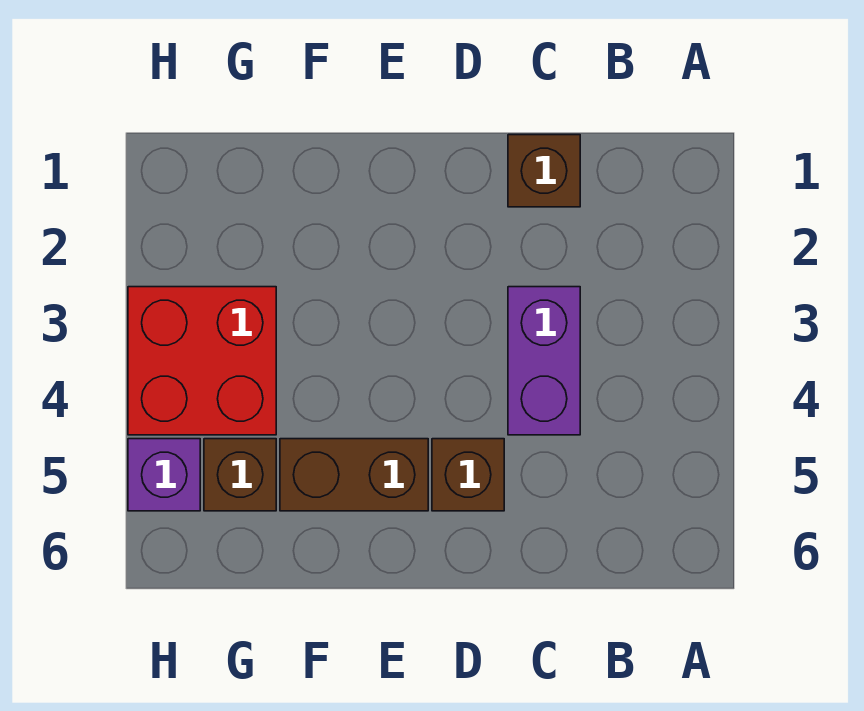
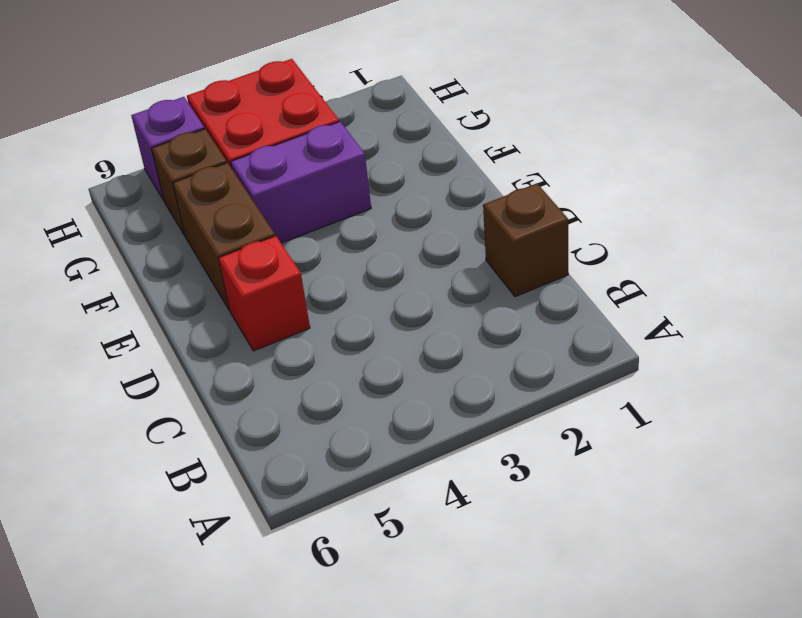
purple brick C3:C4 level 1 -> purple brick F3:F4 level 1
brown brick D5 level 1 -> red brick D5 level 1

